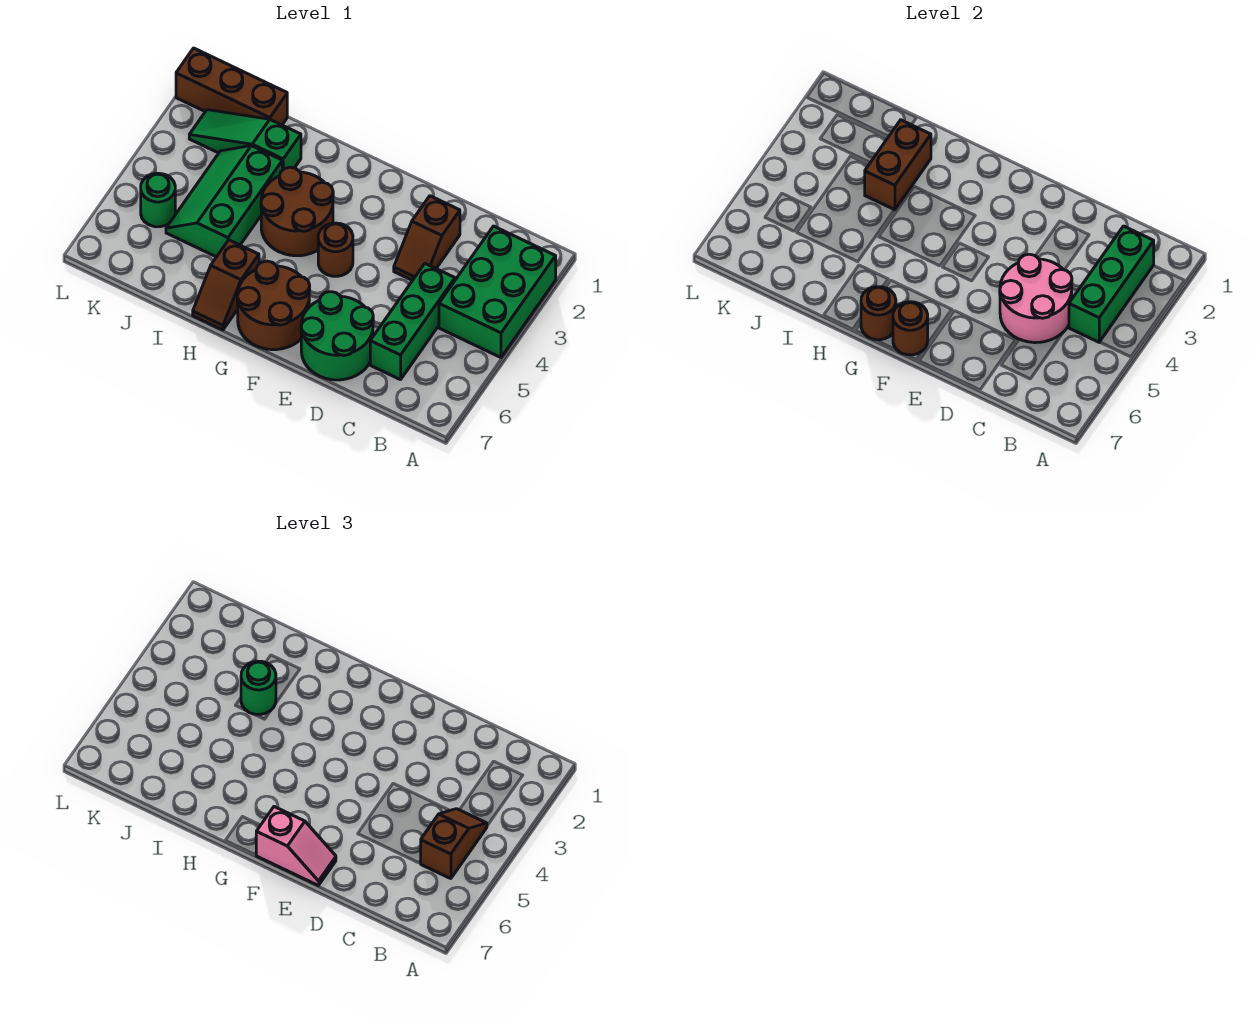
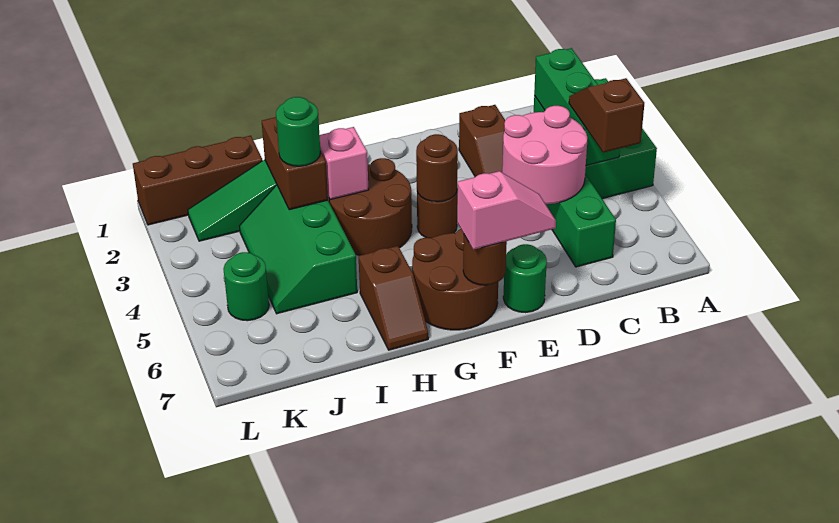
green round brick D6:E7 level 1 -> green round brick E7 level 1
brown round brick G7 level 2 -> brown round brick F4 level 2
none -> pink brick H3 level 2

